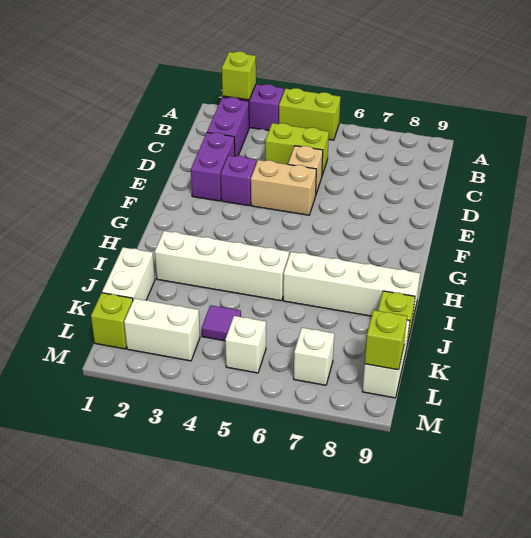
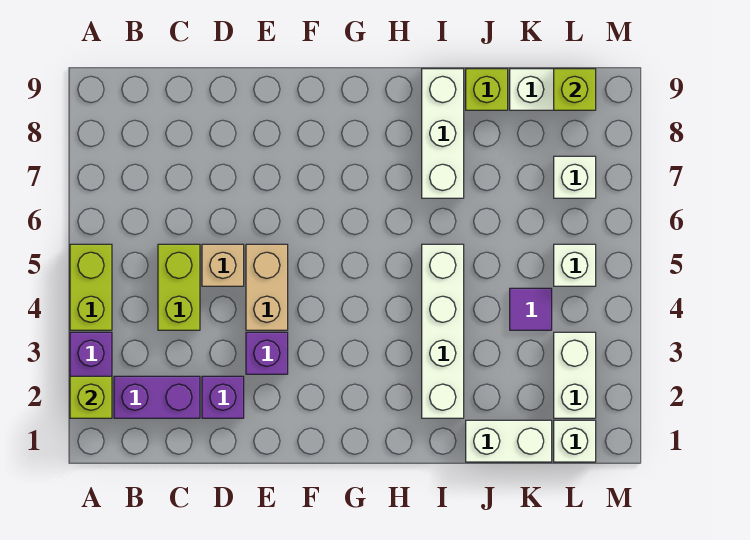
purple brick D2:E2 level 1 -> purple brick D2 level 1
white brick I6:I9 level 1 -> white brick I7:I9 level 1
lime brick L1 level 1 -> white brick L1 level 1

